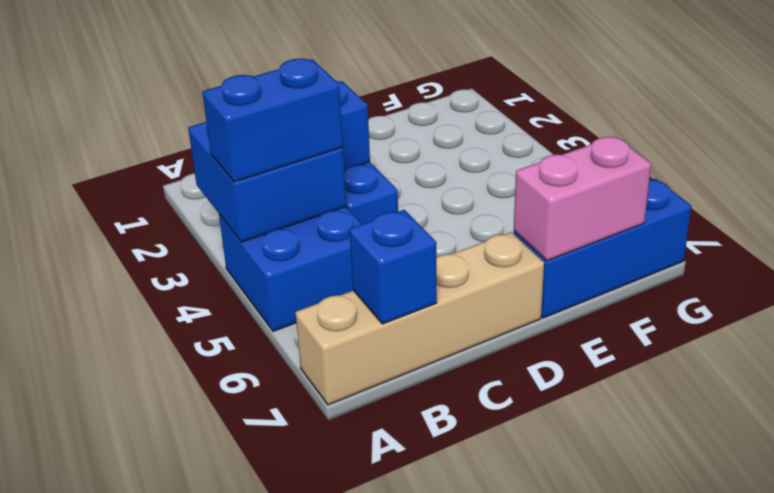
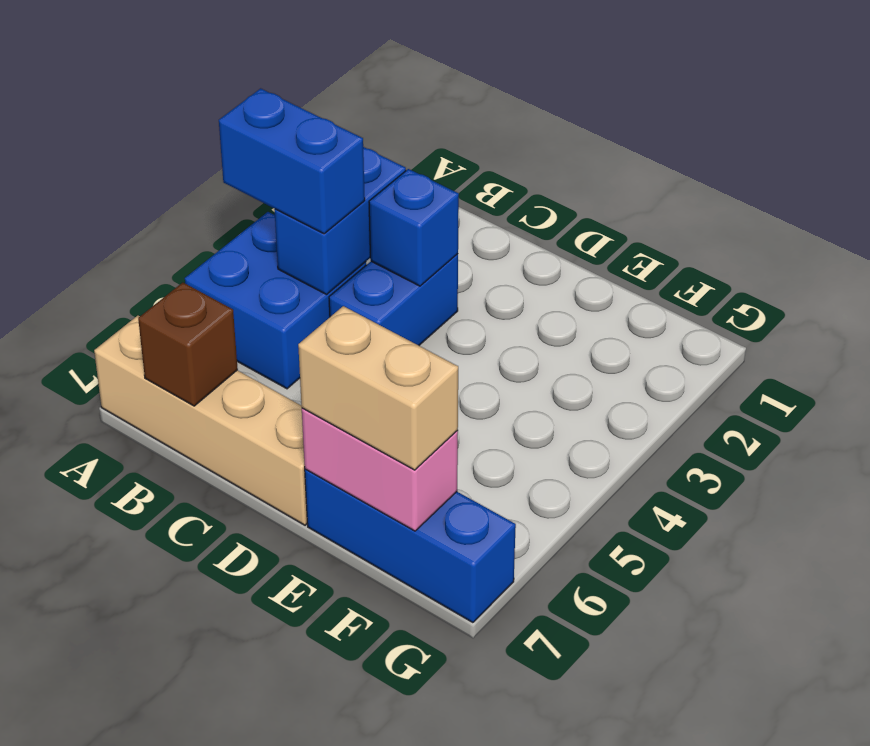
blue brick A3:B4 level 2 -> blue brick B3:B4 level 2
blue brick B7 level 2 -> brown brick B7 level 2
none -> tan brick E7:F7 level 3

